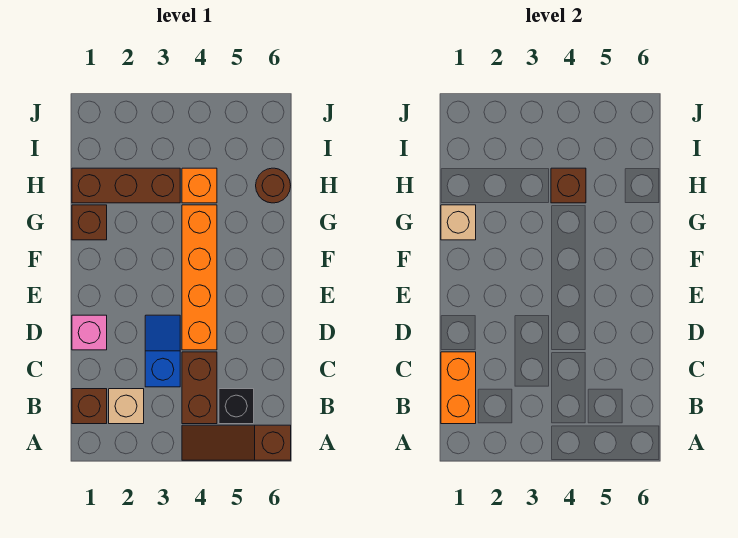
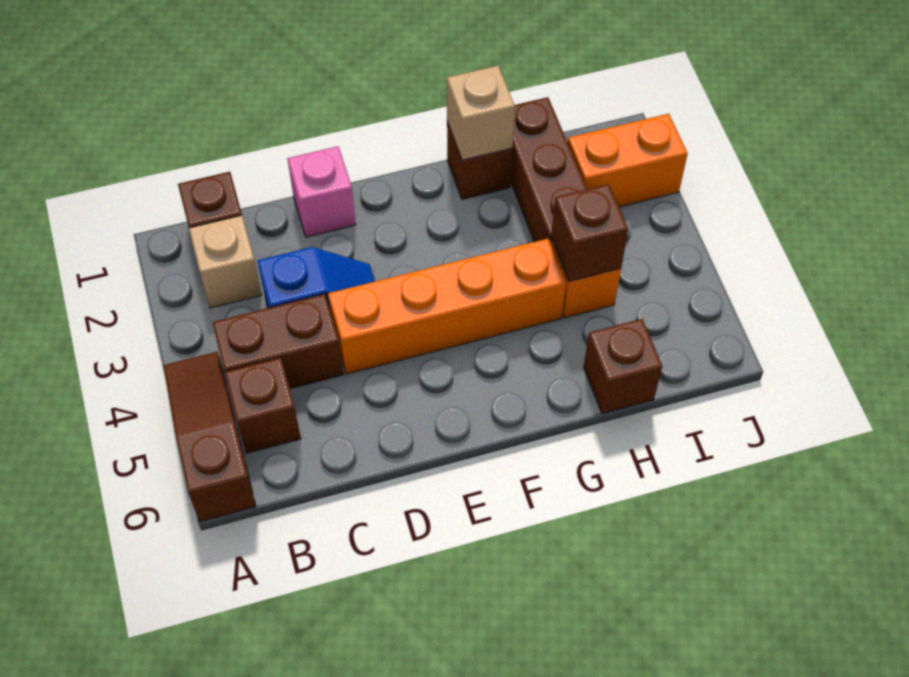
orange brick B1:C1 level 2 -> orange brick I2:J2 level 1
black brick B5 level 1 -> brown brick B5 level 1
brown round brick H6 level 1 -> brown brick H6 level 1

